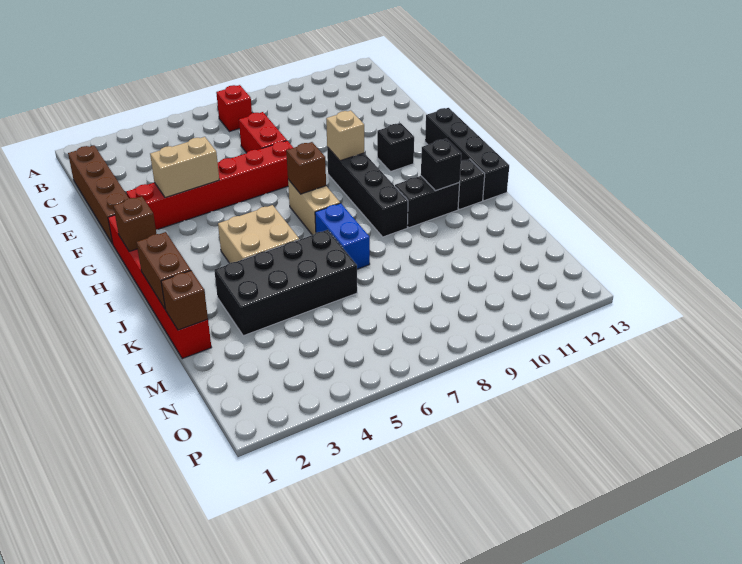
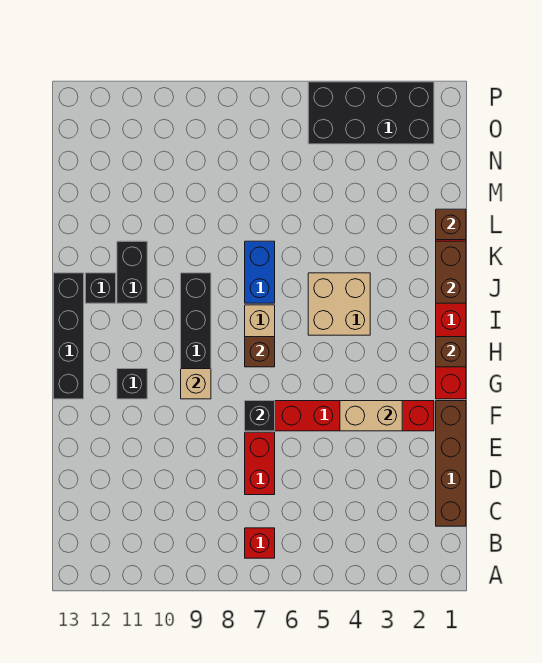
black brick J10:J11 level 1 -> black brick J11:K11 level 1
black brick J11 level 2 -> black brick F7 level 2
black brick K3:L6 level 1 -> black brick O2:P5 level 1

